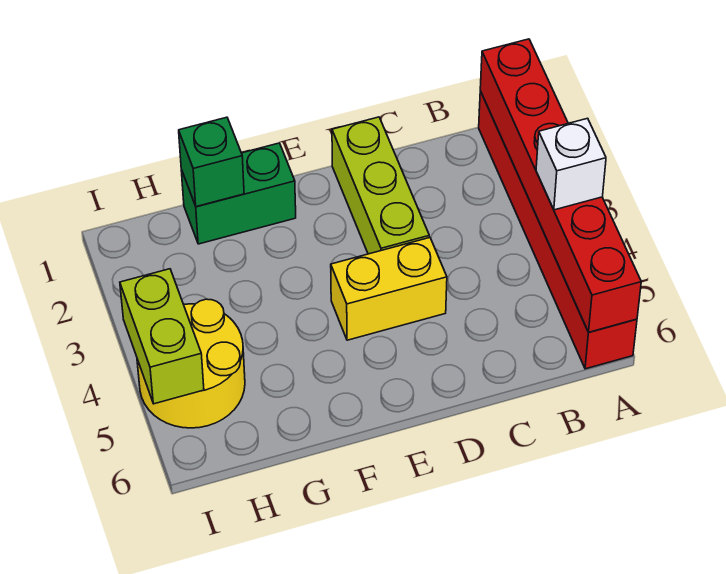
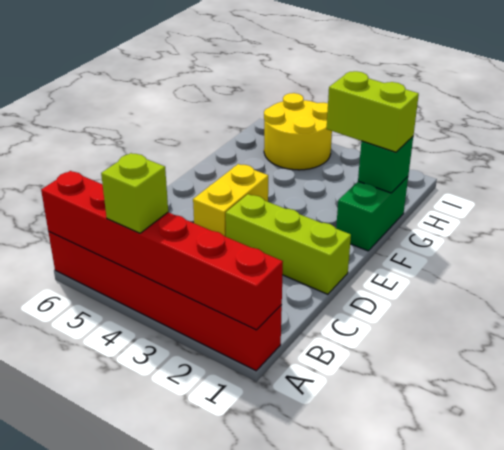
white brick A4 level 3 -> lime brick A4 level 3
lime brick I4:I5 level 2 -> lime brick G1:G2 level 3

